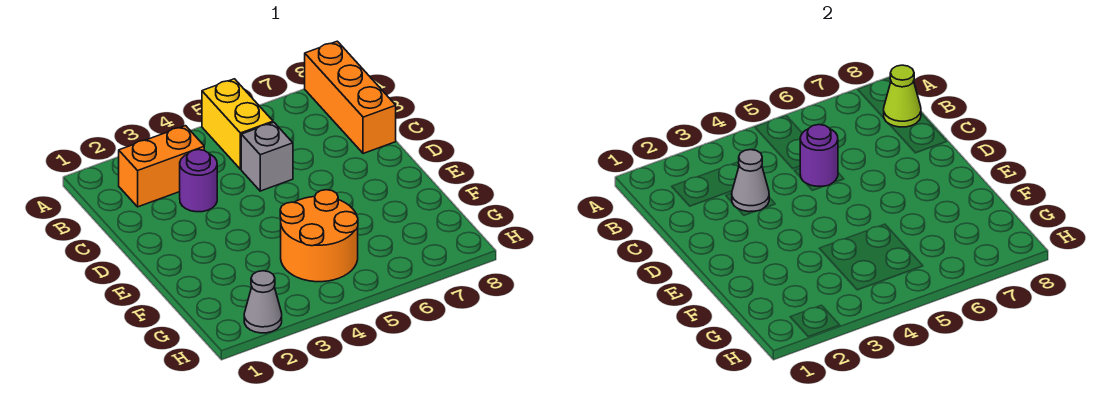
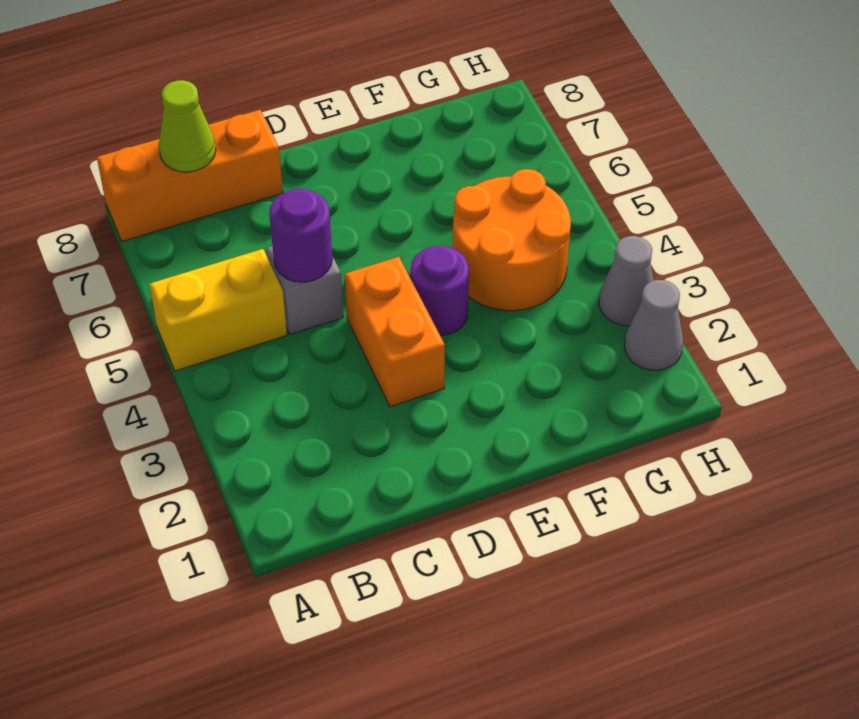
orange brick B2:B3 level 1 -> orange brick D3:D4 level 1
purple round brick C3 level 1 -> purple round brick E4 level 1
grey cone C3 level 2 -> grey cone H3 level 1

